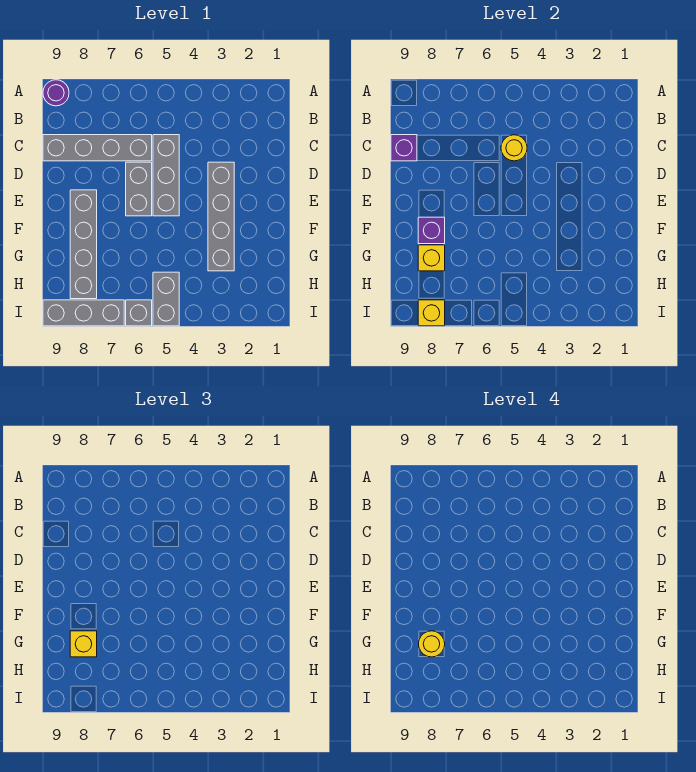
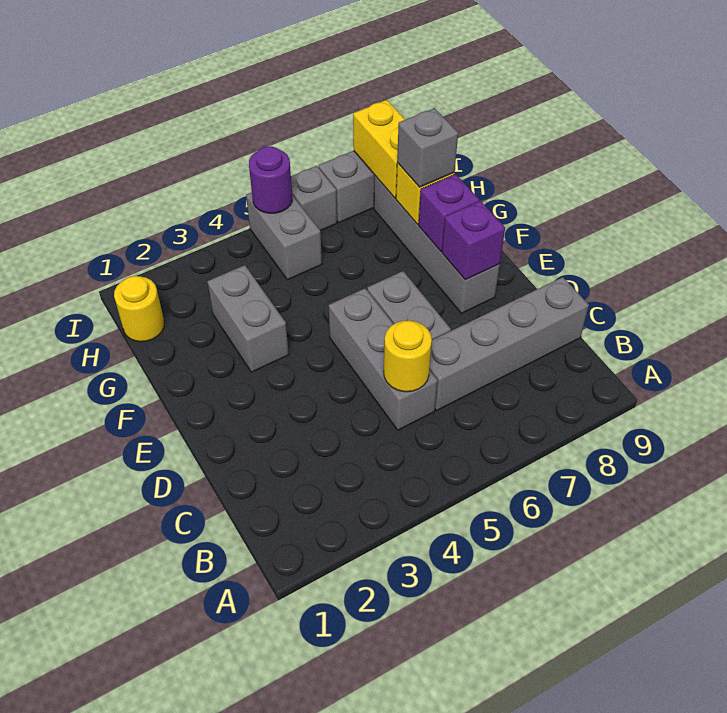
purple round brick A9 level 1 -> purple round brick I5 level 2
purple brick C9 level 2 -> purple brick E8 level 2
grey brick D3:G3 level 1 -> grey brick F3:G3 level 1
yellow brick G8 level 3 -> grey brick G8 level 3
yellow round brick G8 level 4 -> yellow round brick H1 level 1
yellow brick I8 level 2 -> yellow brick H8:I8 level 2

